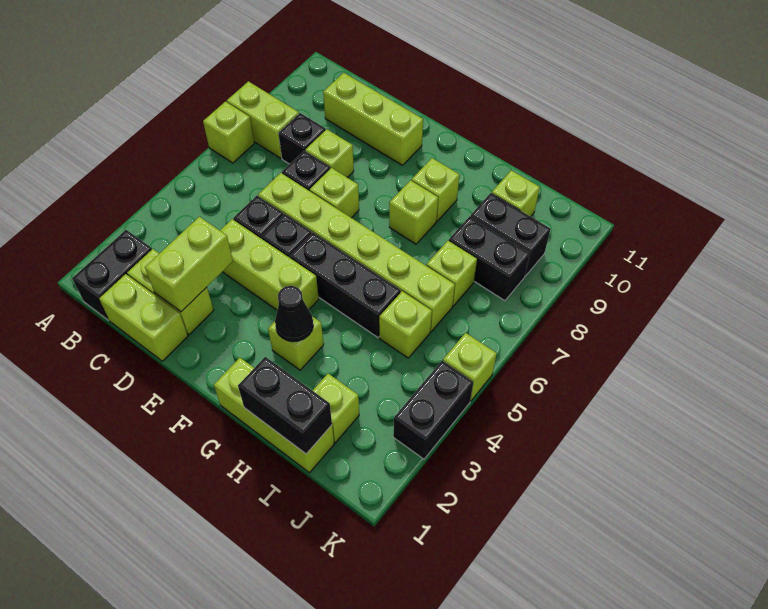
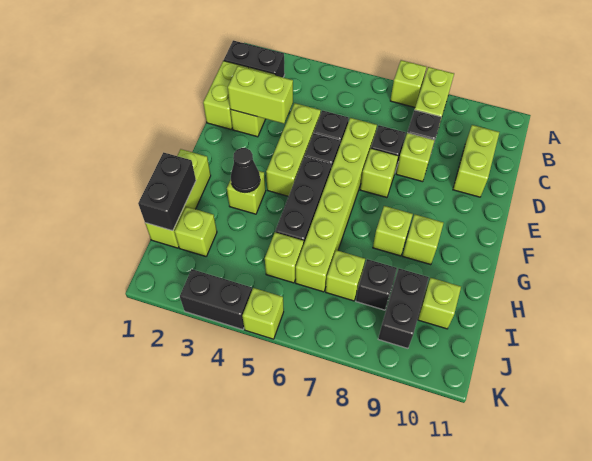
lime brick C10:E10 level 1 -> lime brick C10:D10 level 1
black brick I8:J8 level 1 -> black brick I8 level 1

